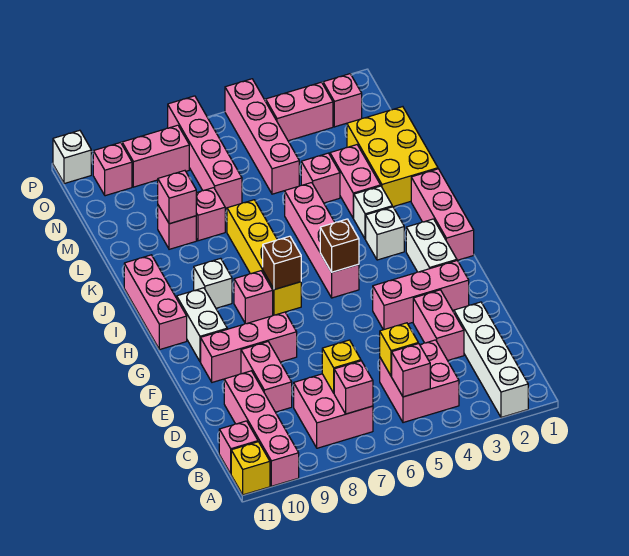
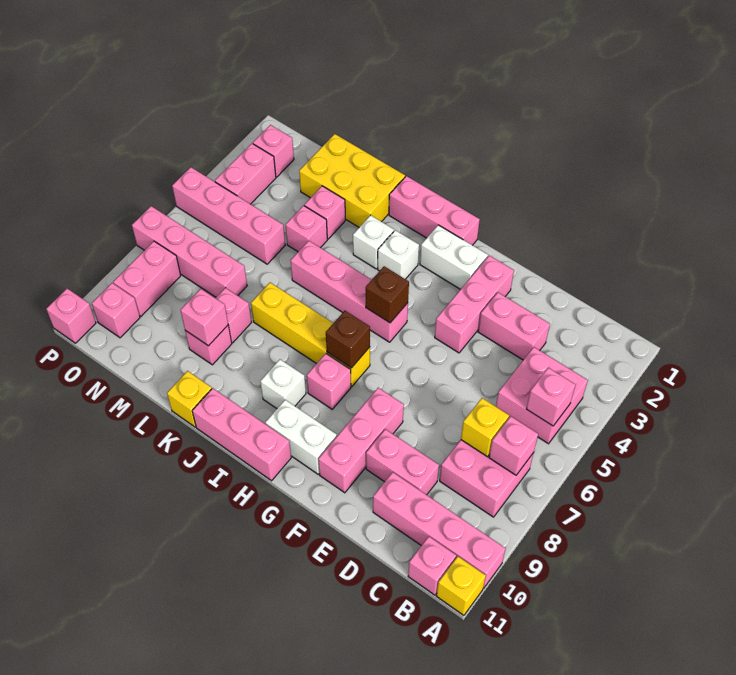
white brick A2:D2 level 1 -> none
yellow brick C5 level 2 -> yellow brick K11 level 1
pink brick K3:L3 level 1 -> pink brick L3 level 1
white brick P11 level 1 -> pink brick P11 level 1

